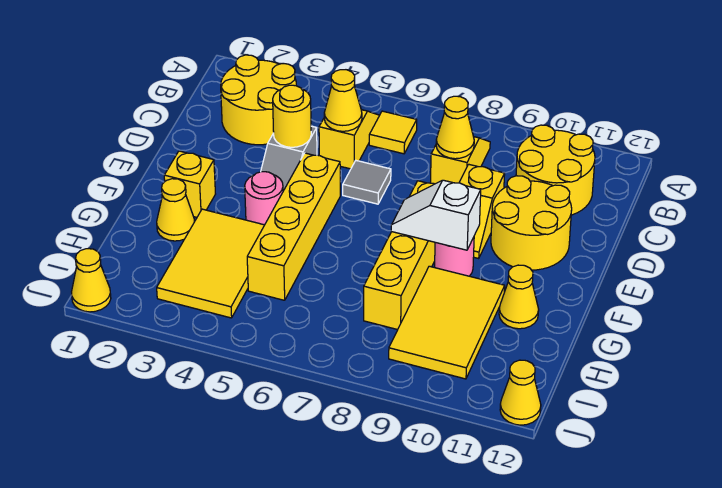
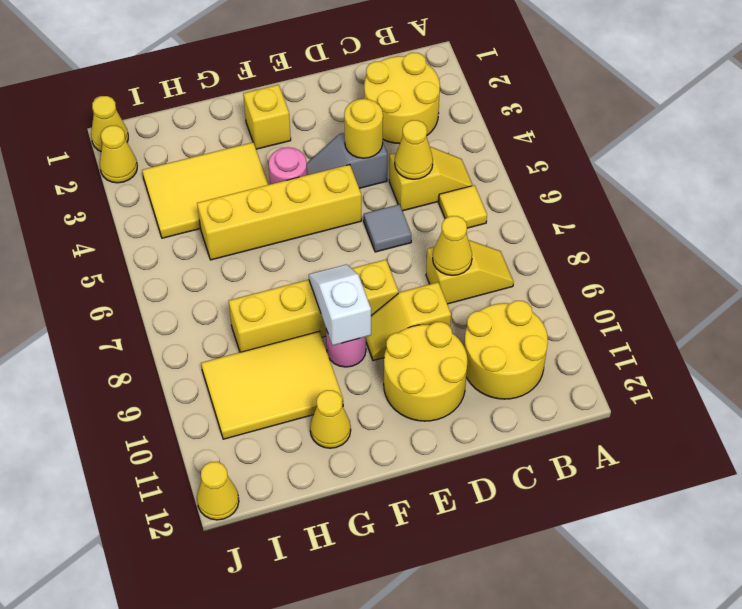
yellow cone G2 level 1 -> yellow cone J2 level 1

